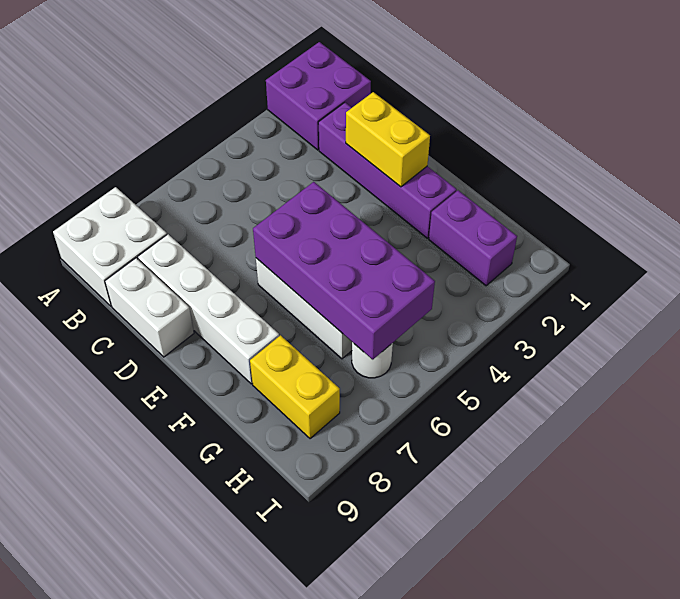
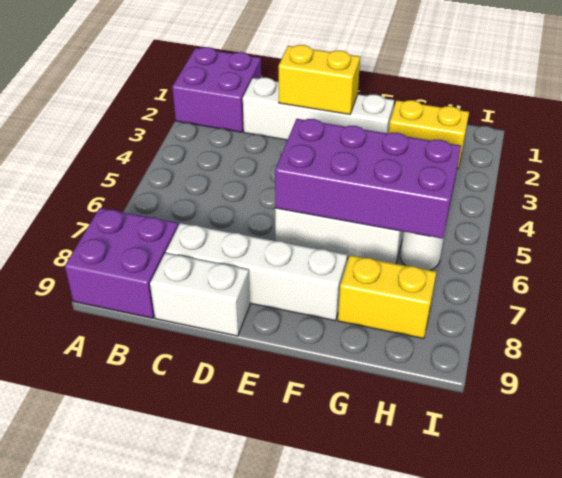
white brick A8:B9 level 1 -> purple brick A8:B9 level 1
purple brick C2:F2 level 1 -> white brick C2:F2 level 1
purple brick G2:H2 level 1 -> yellow brick G2:H2 level 1

